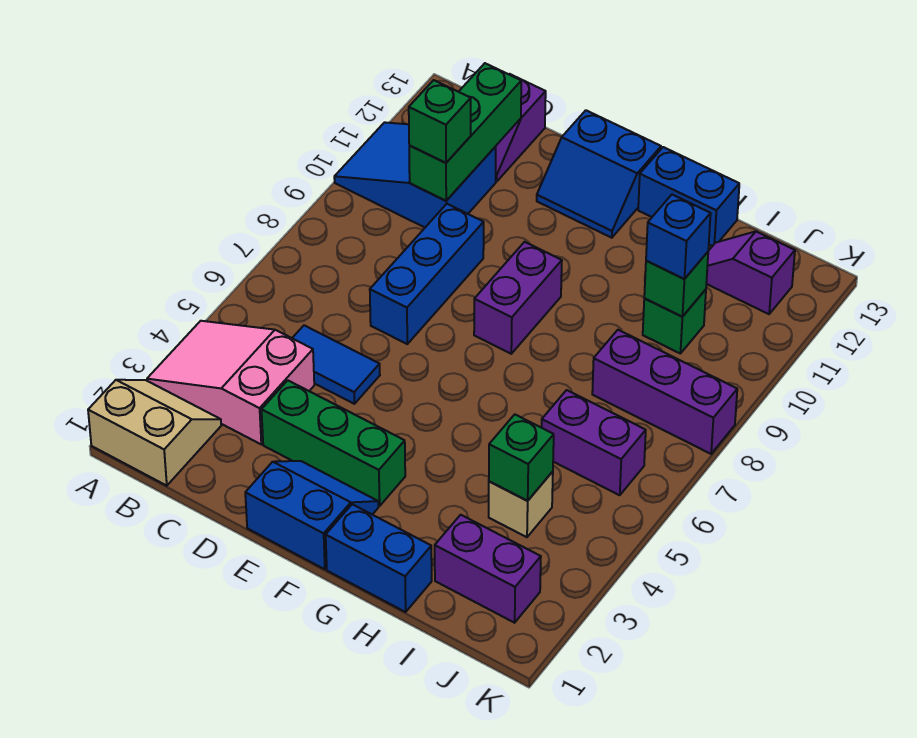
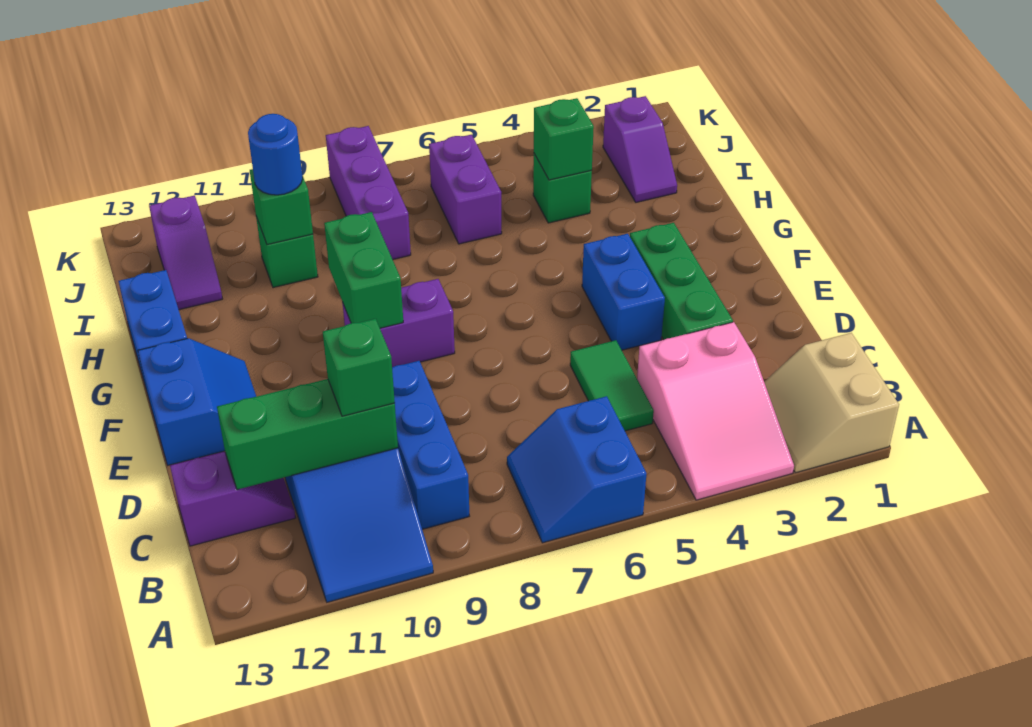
blue tile C5:D5 level 1 -> green tile C5:D5 level 1
blue brick D7:D9 level 1 -> blue brick B9:D9 level 1
blue slope E1:F2 level 1 top 1 -> blue slope A6:B7 level 1 top 6
none -> green brick F9:G9 level 2
blue brick G1:H1 level 1 -> blue brick E4:F4 level 1
purple brick I2:J2 level 1 -> purple slope I2:J2 level 1 top J
tan brick I4 level 1 -> green brick I4 level 1
blue brick I10 level 3 -> blue round brick I10 level 3

